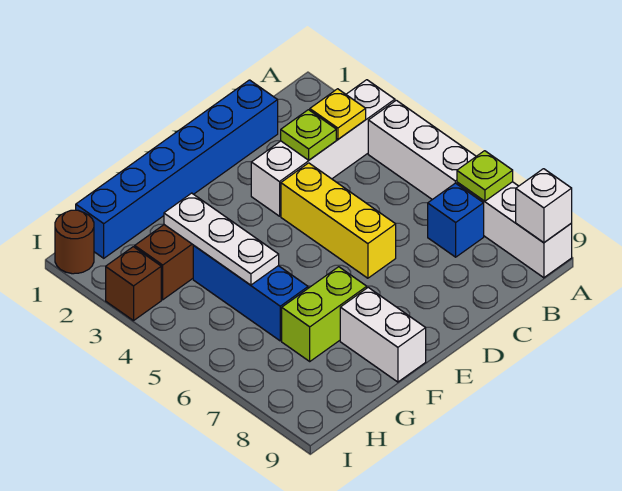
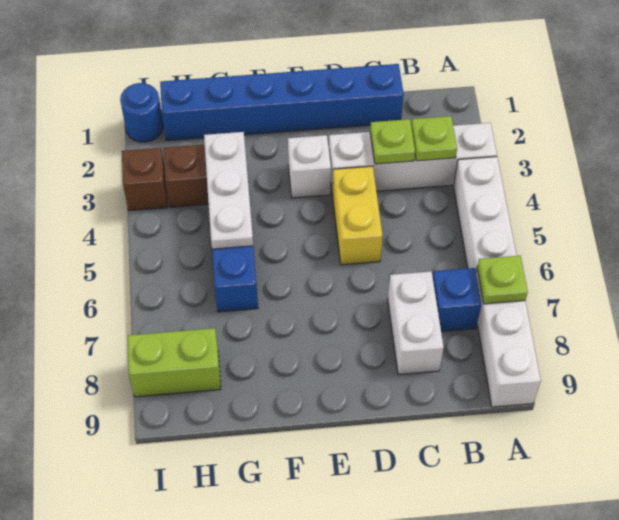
white brick A9 level 2 -> white brick E3 level 1
yellow plate B3 level 2 -> lime plate B3 level 2
yellow brick D4:D6 level 1 -> yellow brick D4:D5 level 1
lime brick F7:G7 level 1 -> lime brick H8:I8 level 1
white brick F8:F9 level 1 -> white brick C7:C8 level 1
brown round brick I1 level 1 -> blue round brick I1 level 1

